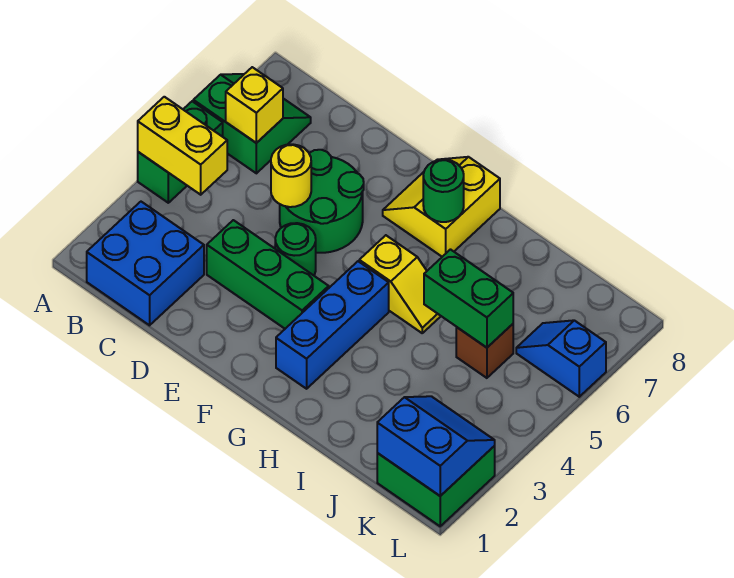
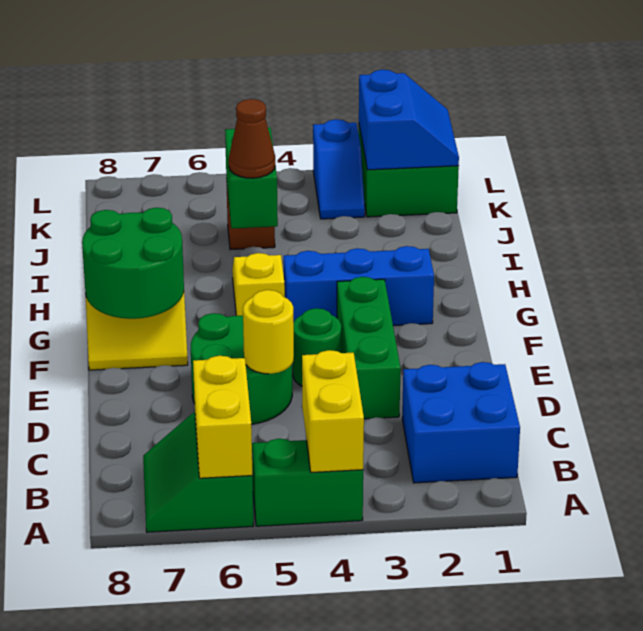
yellow brick B6 level 2 -> yellow brick A6:B6 level 2
green round brick G7 level 2 -> green round brick F7:G8 level 2
none -> brown cone I5 level 3
blue slope K1:L2 level 2 top 1 -> blue slope K1:L2 level 2 top 2
blue slope K6:L6 level 1 top L -> blue slope K3:L3 level 1 top L

